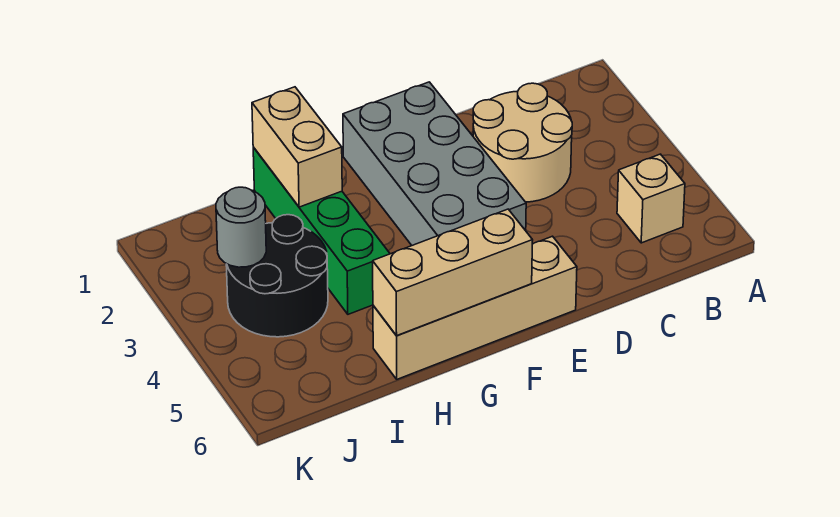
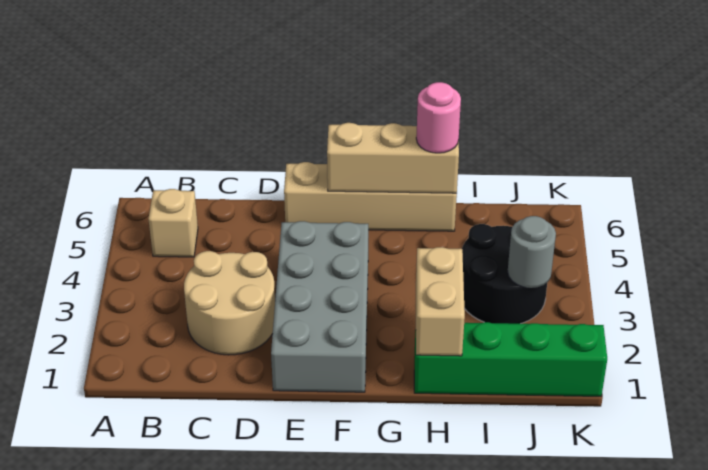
green brick H1:H4 level 1 -> green brick H1:K1 level 1
none -> pink round brick H6 level 3

